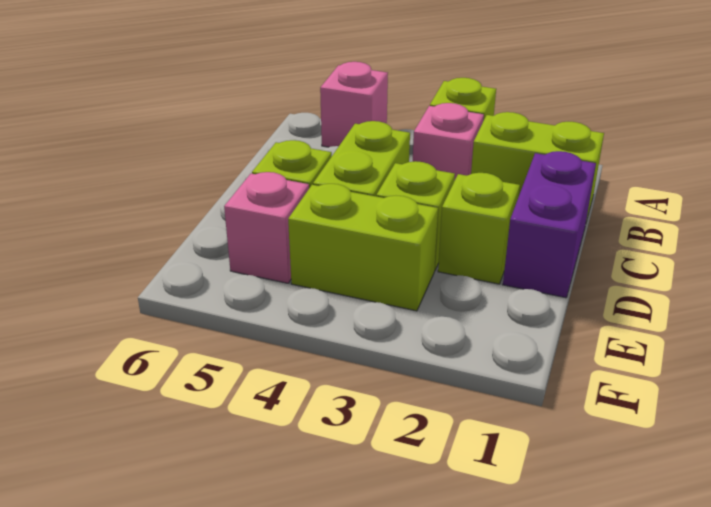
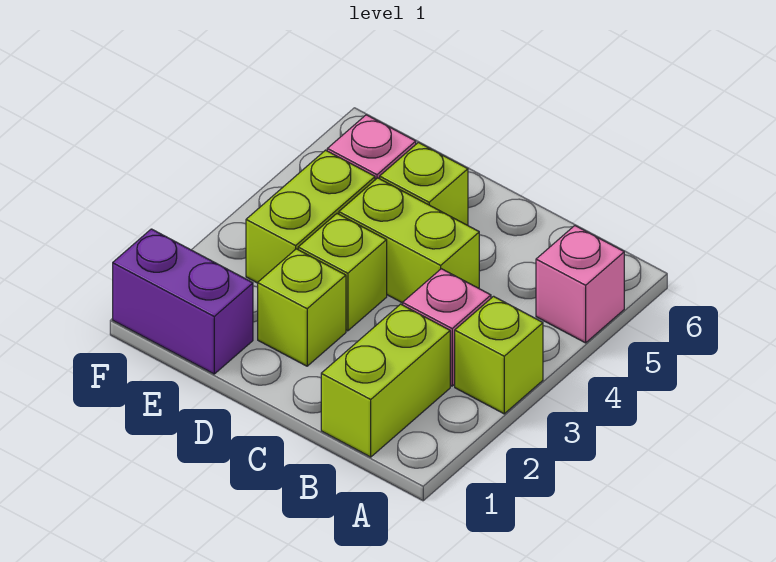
purple brick C1:D1 level 1 -> purple brick E1:F1 level 1

